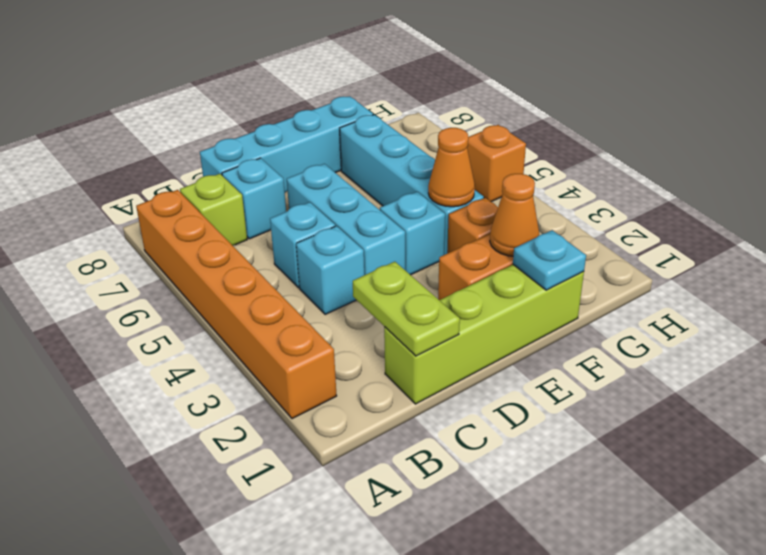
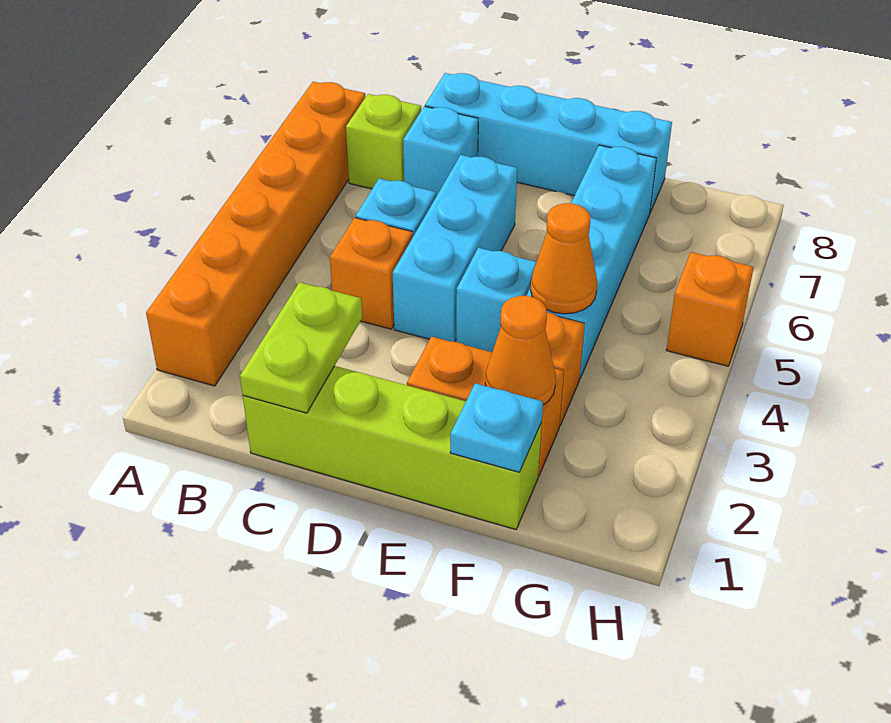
cyan brick C4 level 1 -> orange brick C4 level 1

